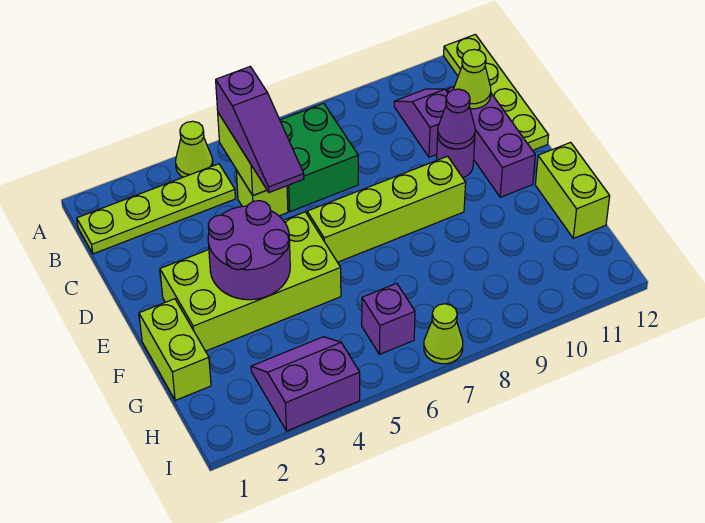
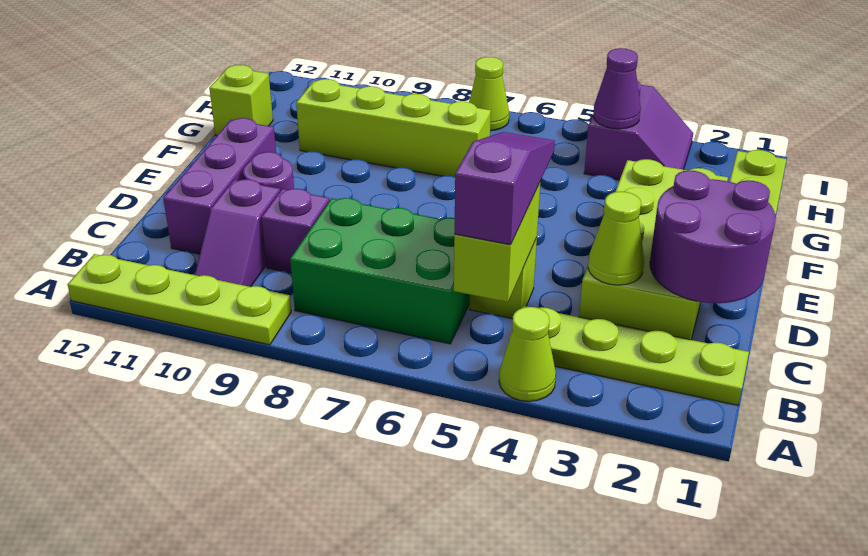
lime plate A12:D12 level 1 -> lime plate A9:A12 level 1
green brick B6:C7 level 1 -> green brick B6:C8 level 1
lime cone C11 level 2 -> lime cone C3 level 2
purple cone D10 level 2 -> purple cone H4 level 2
lime brick E2:F5 level 1 -> lime brick C2:F3 level 1
purple round brick E3:F4 level 2 -> purple round brick C1:D2 level 2
lime brick E6:E9 level 1 -> lime brick G7:G10 level 1
lime brick F12:G12 level 1 -> lime brick G12 level 1
purple slope H3:I4 level 1 top I -> purple slope H3:I4 level 1 top 4
purple brick H6 level 1 -> purple brick C9 level 1

